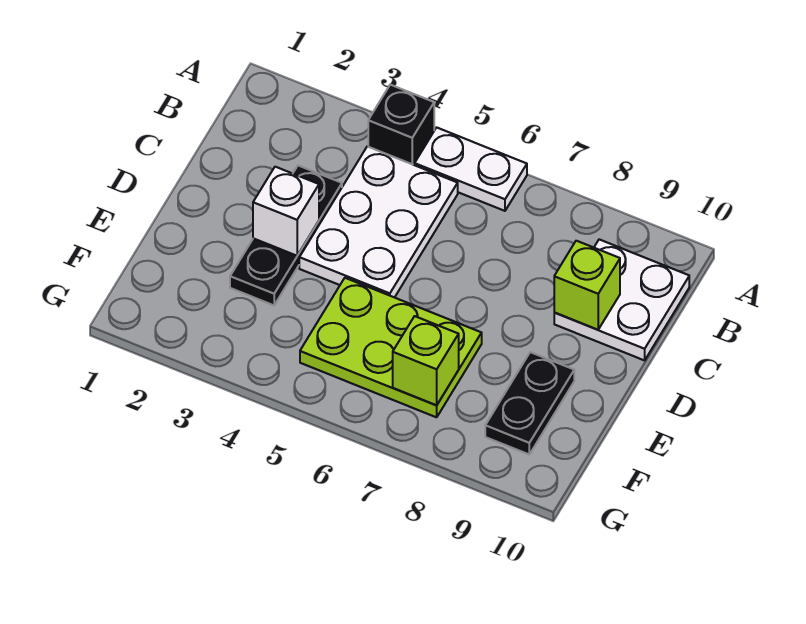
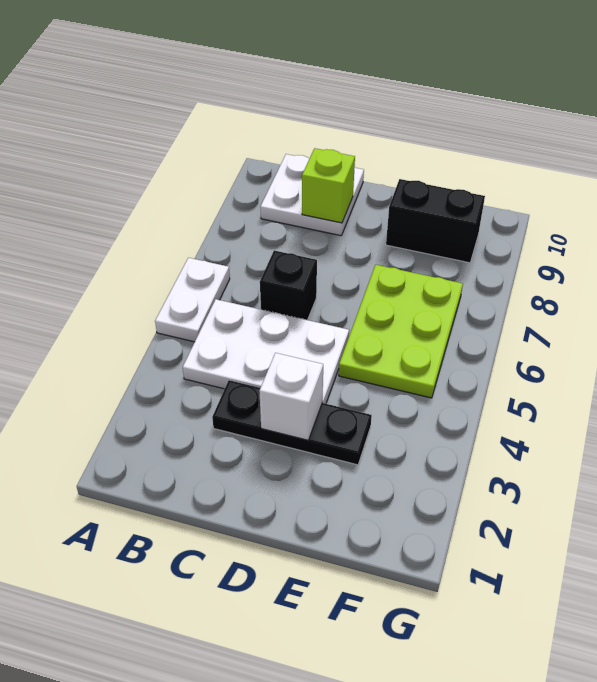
black brick A4 level 1 -> black brick C6 level 1
black plate E9:F9 level 1 -> black brick E9:F9 level 1
lime brick F7 level 2 -> none

